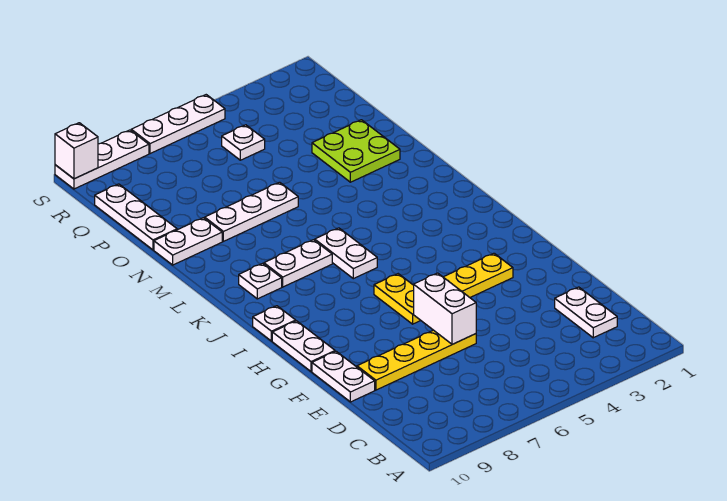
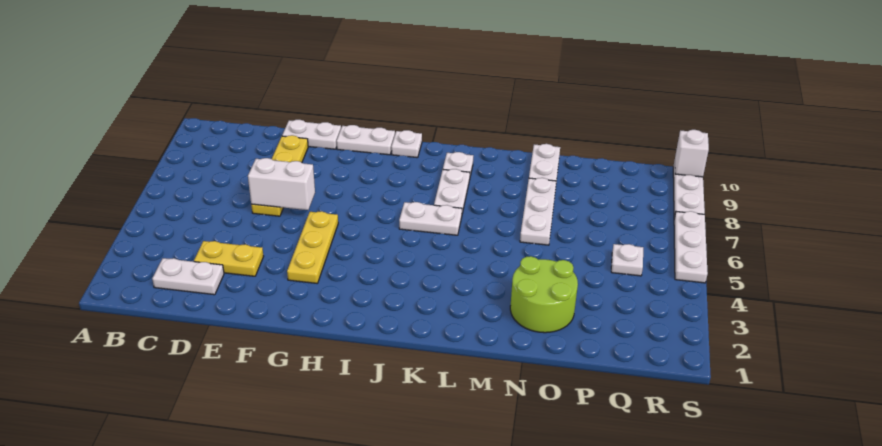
yellow plate G6:H6 level 1 -> yellow plate D3:E3 level 1
lime plate N2:O3 level 1 -> lime round brick N2:O3 level 1
white plate O10:Q10 level 1 -> none

